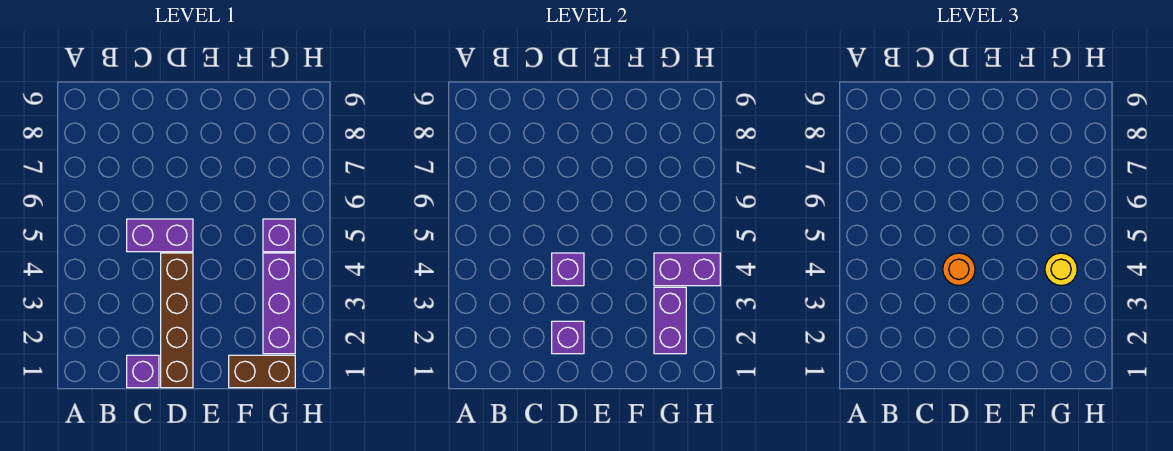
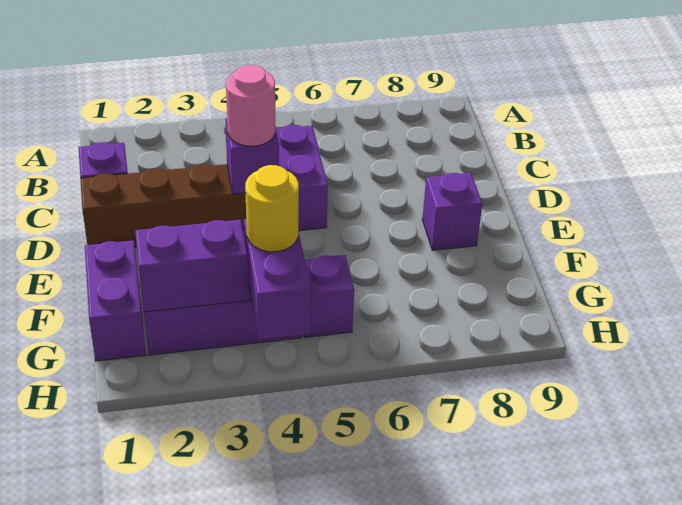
purple brick D2 level 2 -> purple brick E8 level 1
orange round brick D4 level 3 -> pink round brick D4 level 3
brown brick F1:G1 level 1 -> purple brick F1:G1 level 1

